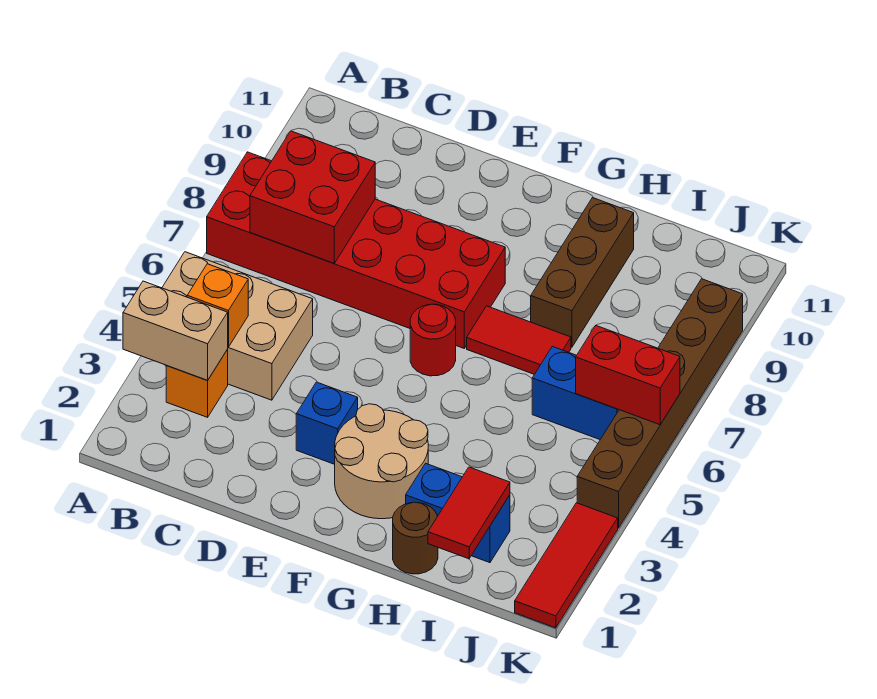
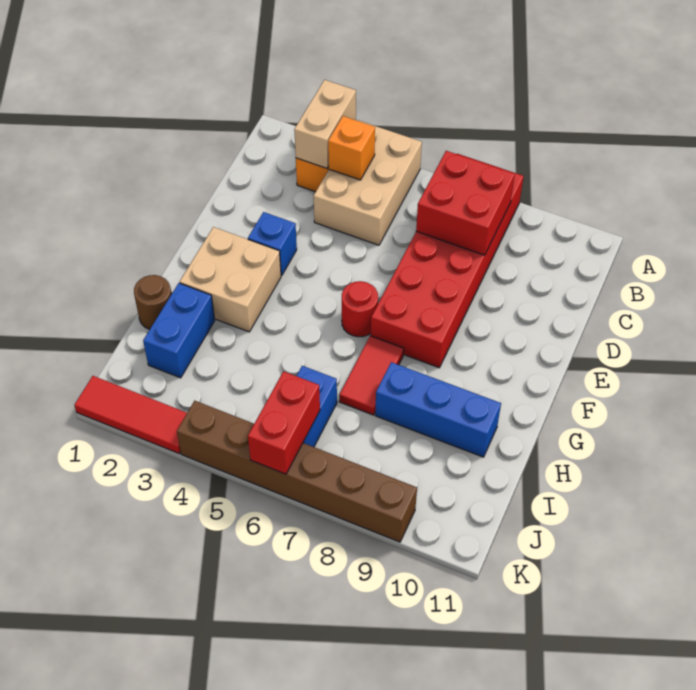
tan round brick F2:G3 level 1 -> tan brick F2:G3 level 1
brown brick H8:H10 level 1 -> blue brick H8:H10 level 1
red tile I1:I2 level 2 -> none

